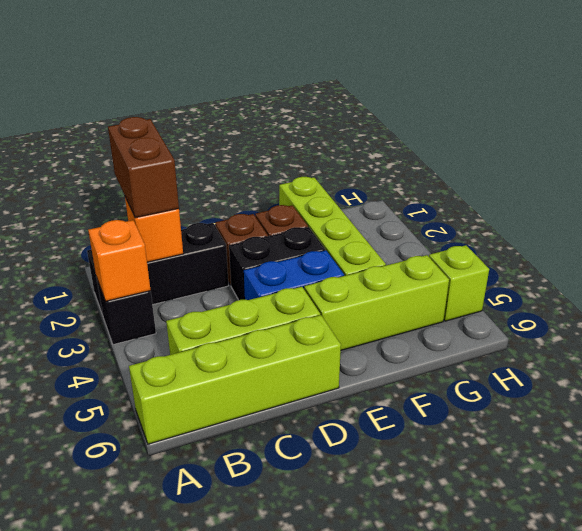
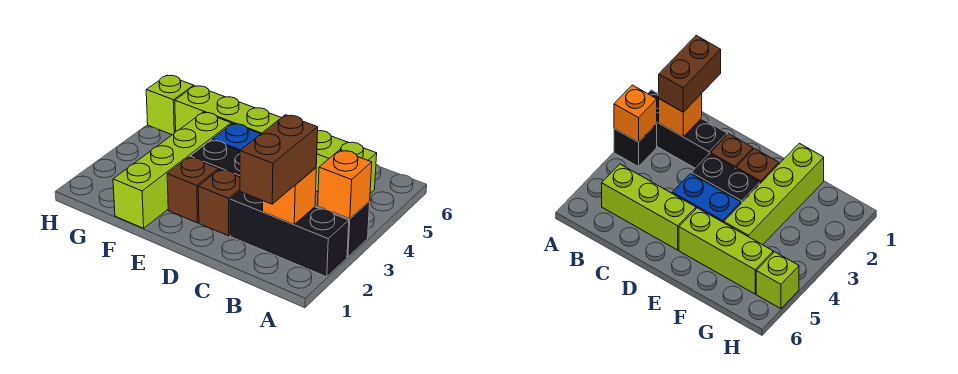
lime brick A6:D6 level 1 -> none

